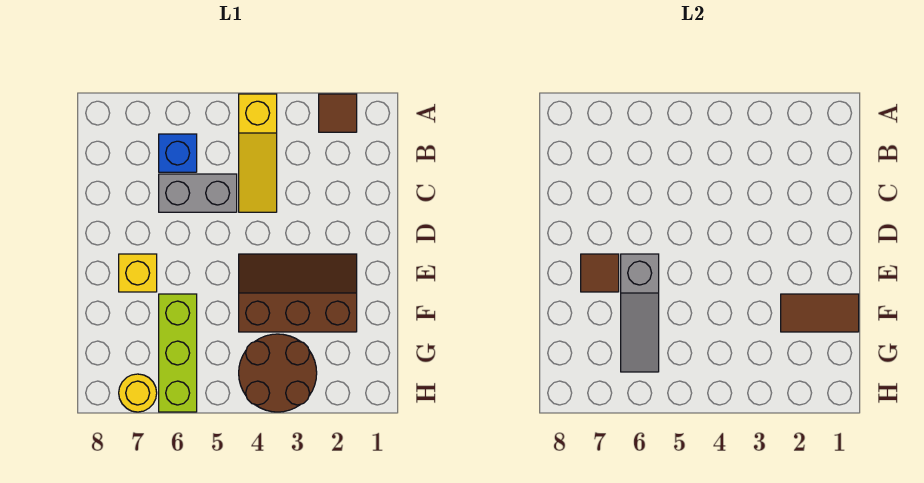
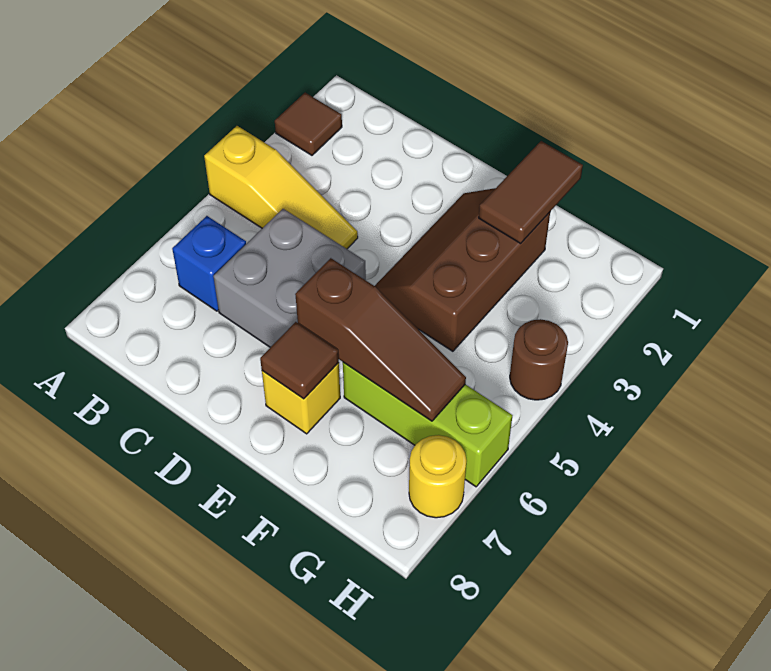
grey brick C5:C6 level 1 -> grey brick C5:D6 level 1
grey slope E6:G6 level 2 top E -> brown slope E6:G6 level 2 top E
brown round brick G3:H4 level 1 -> brown round brick H4 level 1

